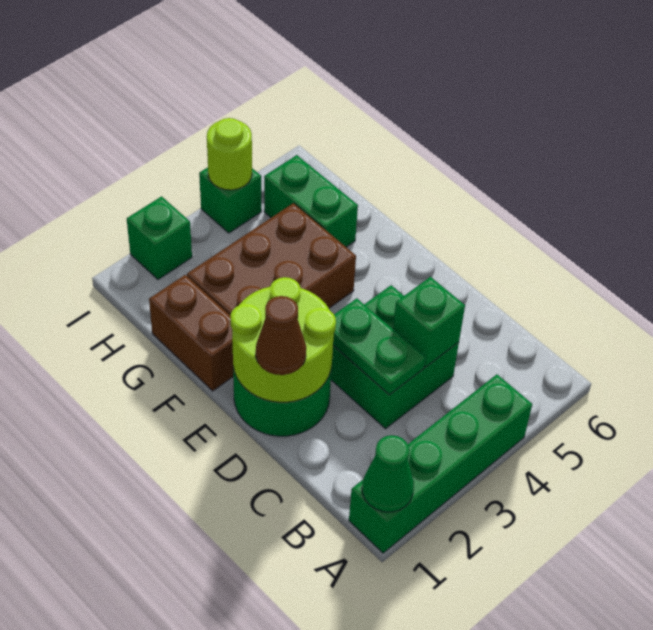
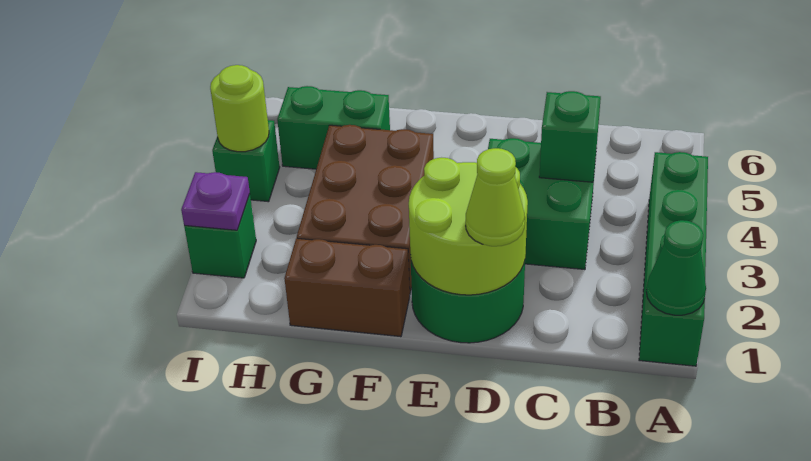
green plate C3:D3 level 2 -> none
brown cone D1 level 3 -> lime cone D1 level 3
none -> purple plate I2 level 2

